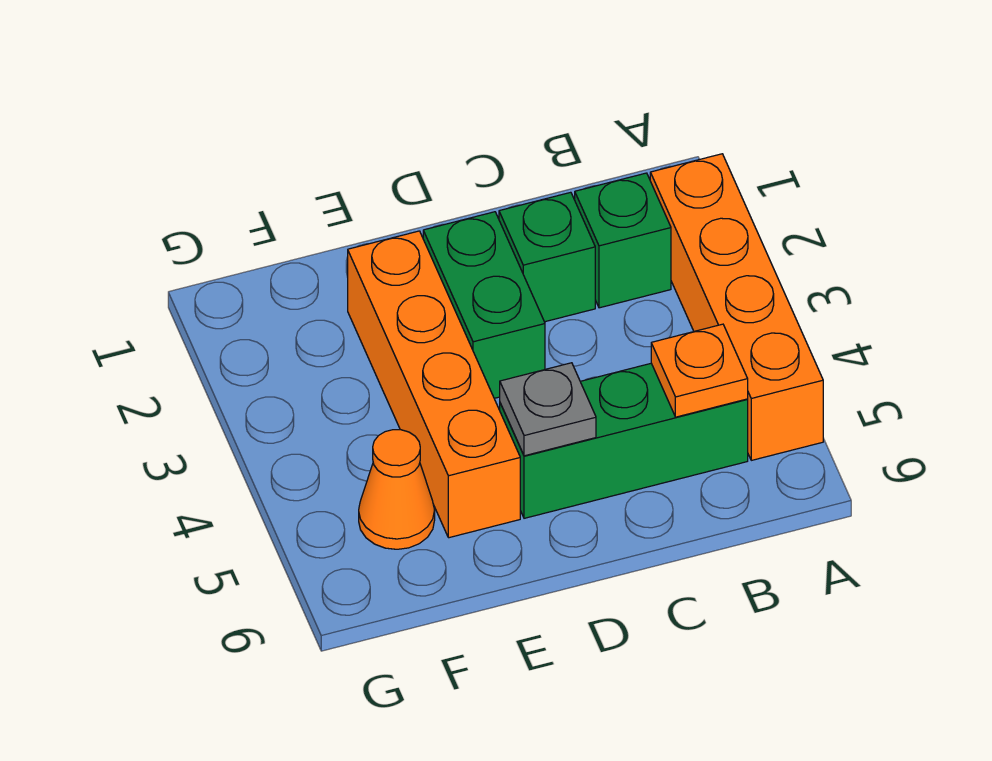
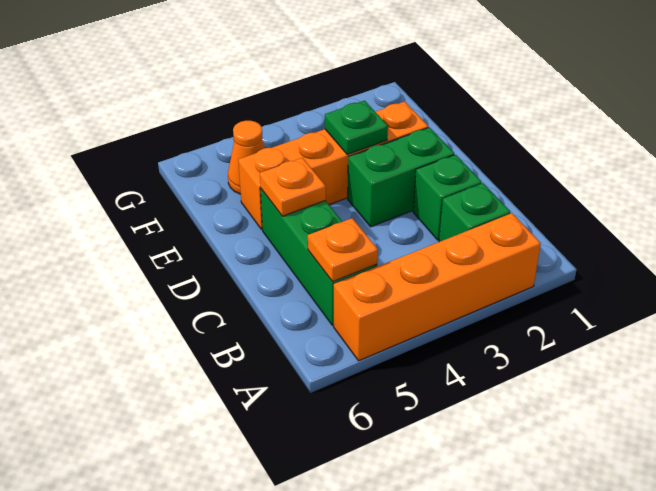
grey plate D5 level 2 -> orange plate D5 level 2
none -> green plate E3 level 2

